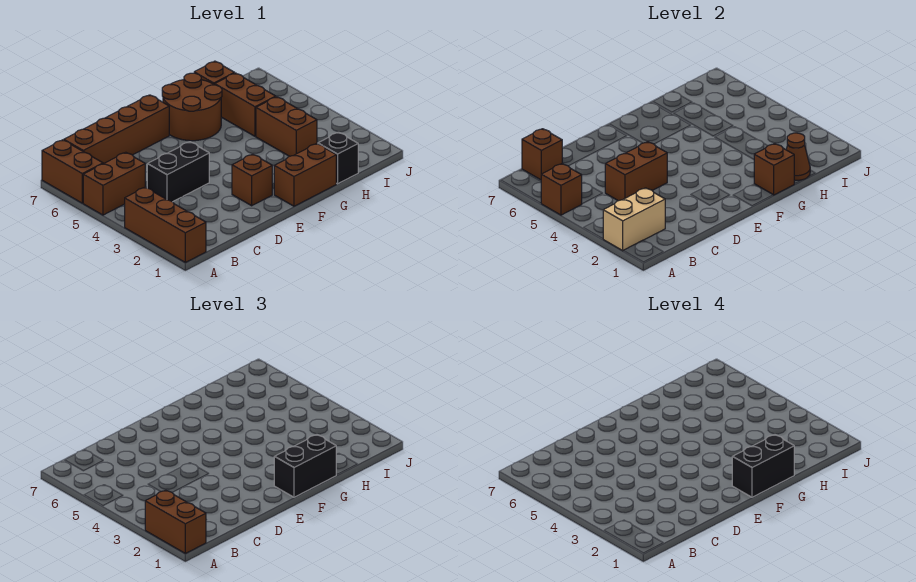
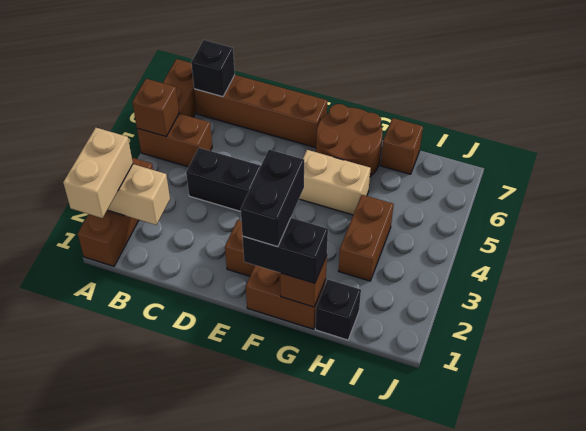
brown brick A1:A2 level 3 -> tan brick A1:A2 level 3
brown brick B7 level 2 -> black brick B7 level 2
brown brick C4:D4 level 2 -> none
black brick F1:G1 level 4 -> black brick F1:F2 level 4
none -> tan brick F5:G5 level 1
brown cone H1 level 2 -> none
brown brick H5:H6 level 1 -> none

